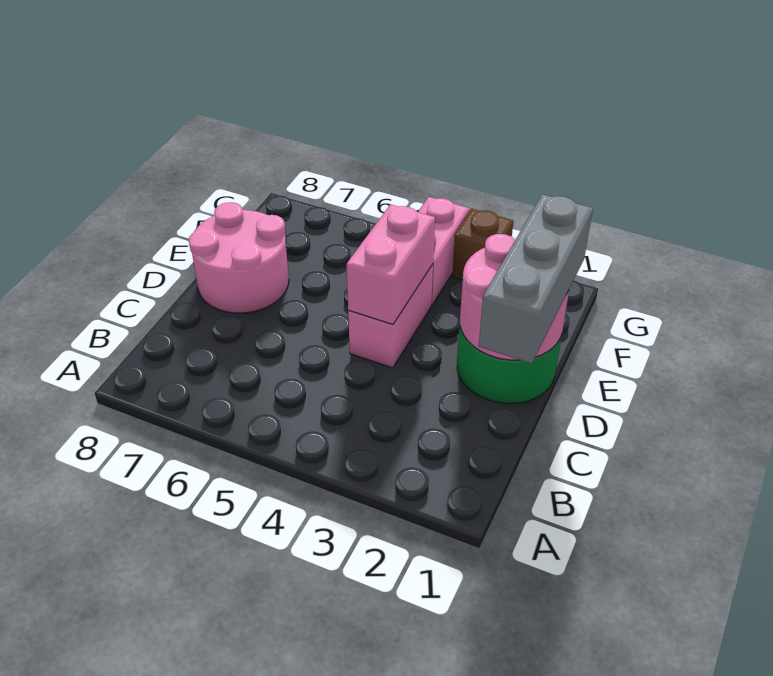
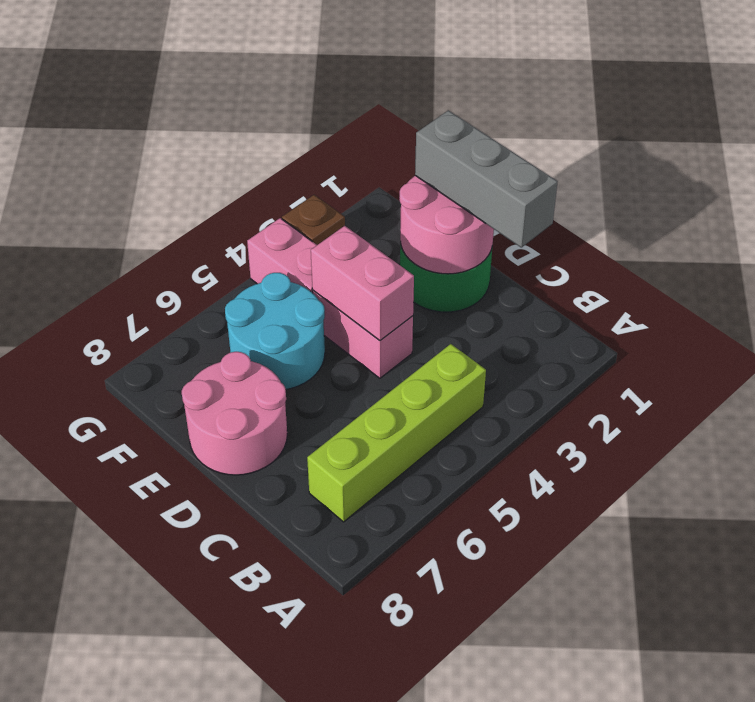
none -> lime brick B4:B7 level 1
none -> cyan round brick E5:F6 level 1

